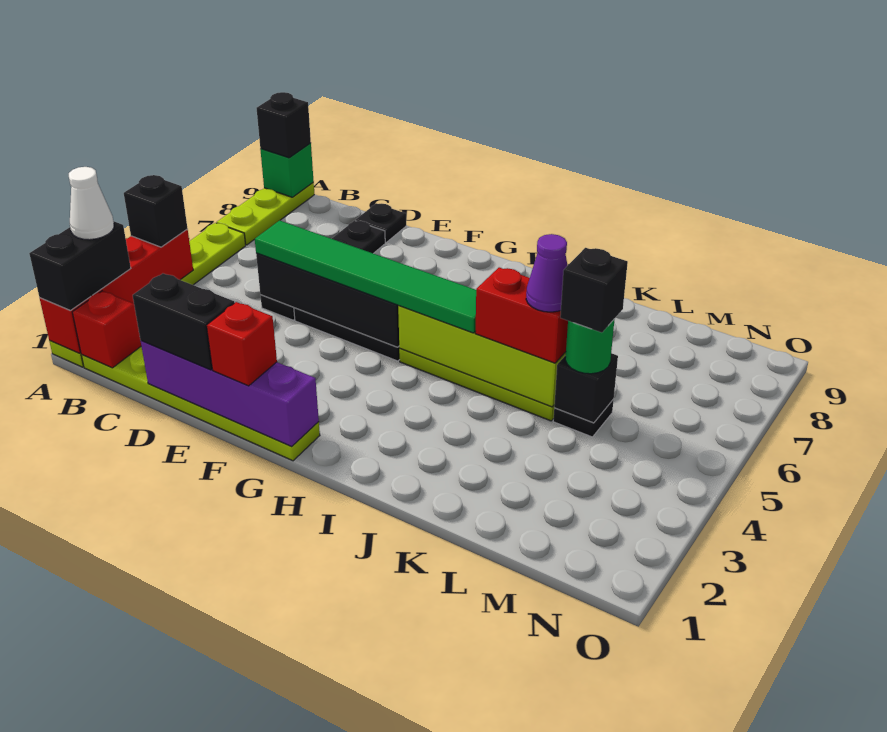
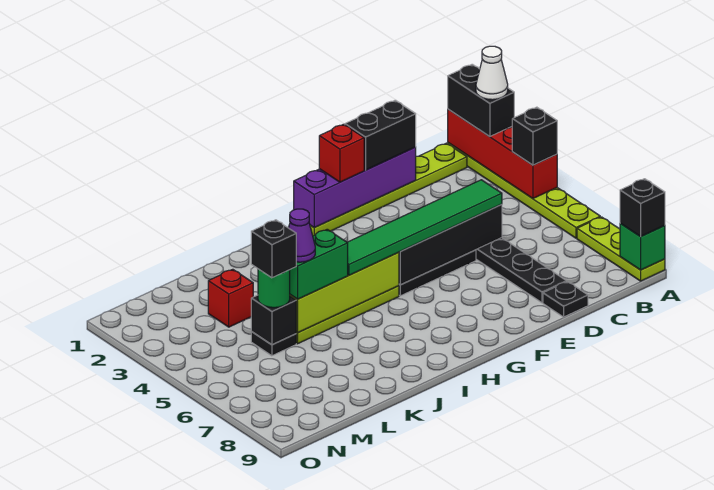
red brick B1 level 2 -> red brick L3 level 1
red brick J5:K5 level 3 -> green brick J5:K5 level 3

